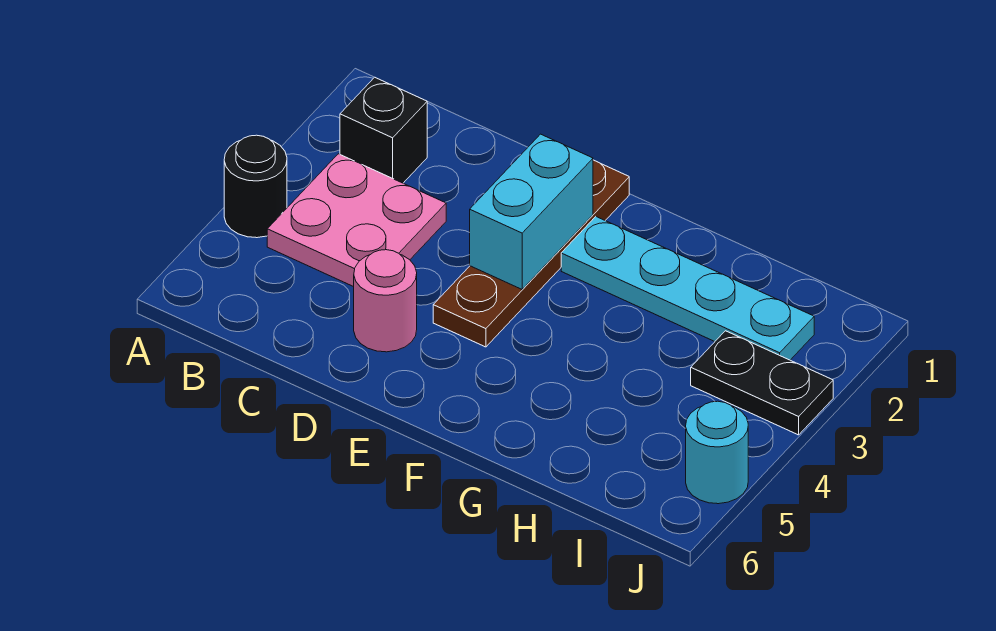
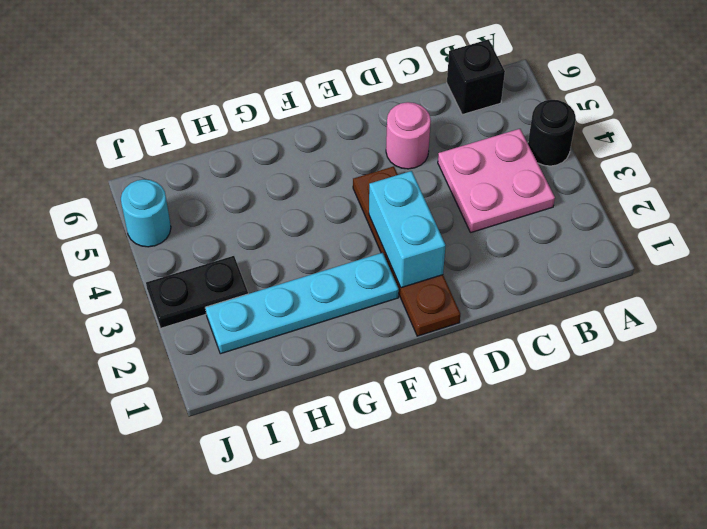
black brick B2 level 1 -> black brick B6 level 1

